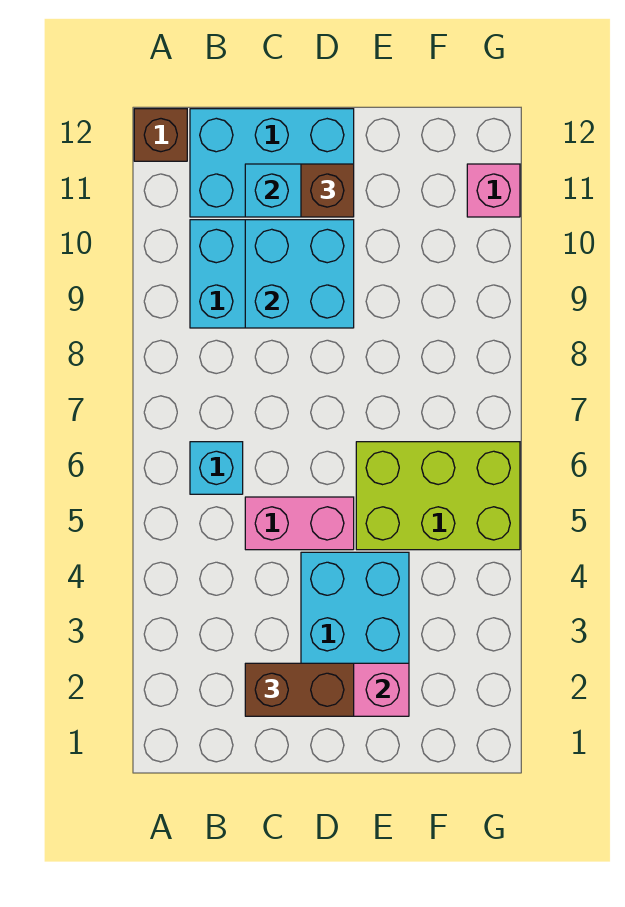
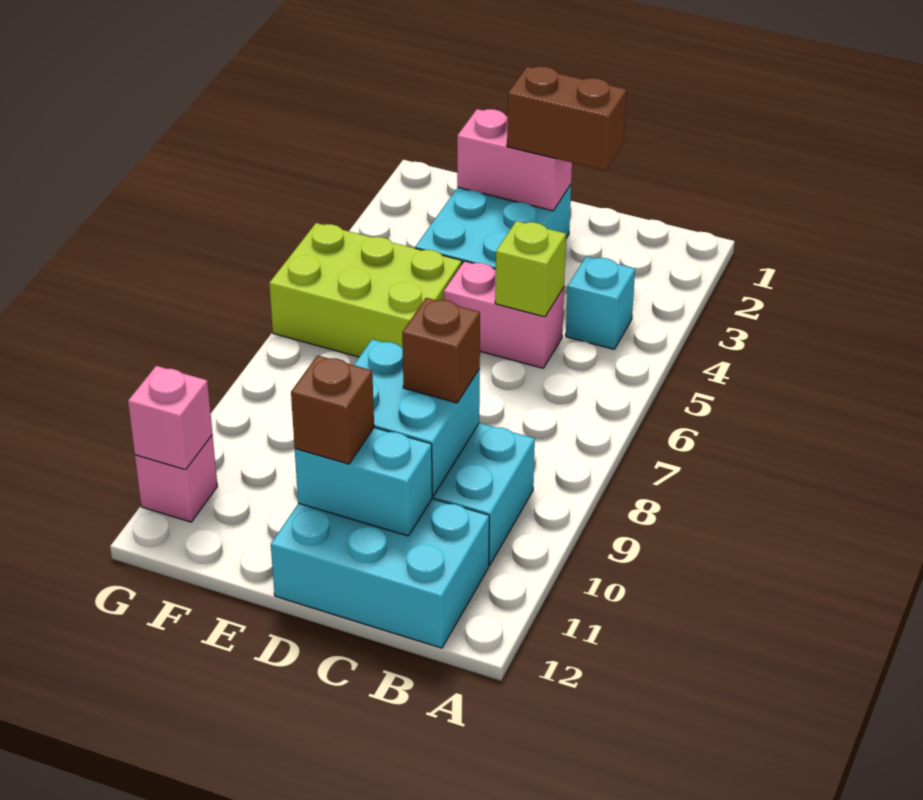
brown brick A12 level 1 -> brown brick C9 level 3
cyan brick B6 level 1 -> cyan brick B4 level 1
none -> lime brick C5 level 2
none -> pink brick G11 level 2

